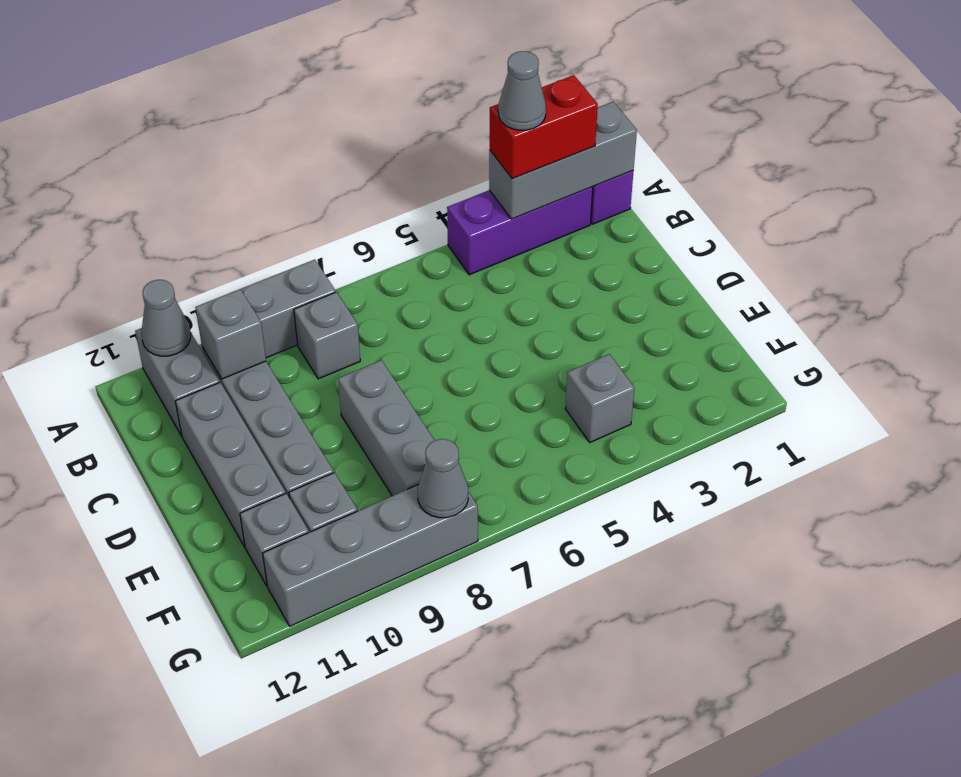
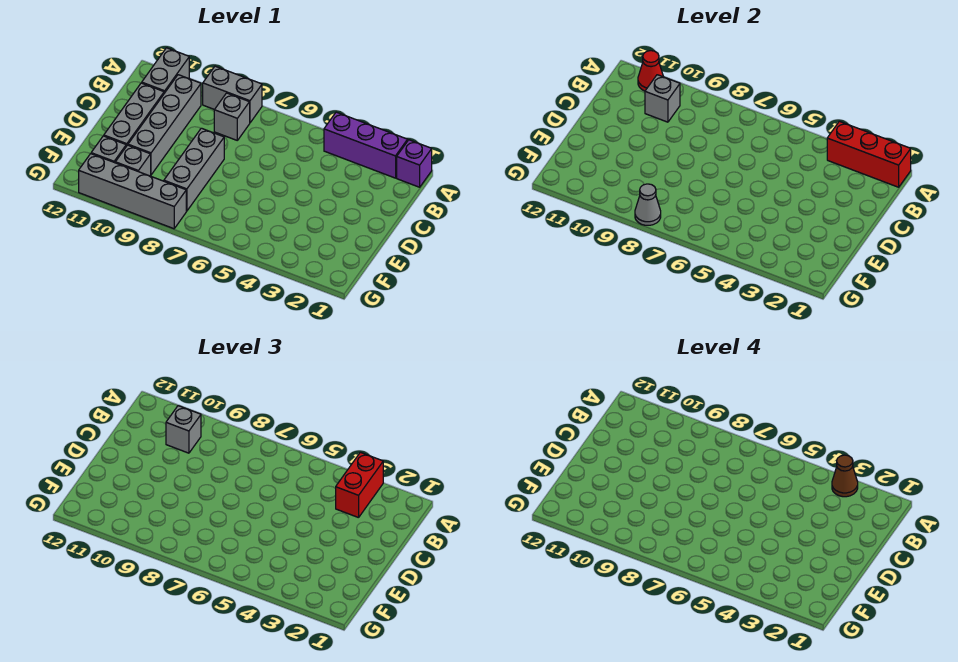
grey brick A1:A3 level 2 -> red brick A1:A3 level 2
red brick A2:A3 level 3 -> red brick A3:B3 level 3
grey cone A3 level 4 -> brown cone A3 level 4
grey cone A11 level 2 -> red cone A11 level 2
grey brick F4 level 1 -> grey brick B10 level 3

